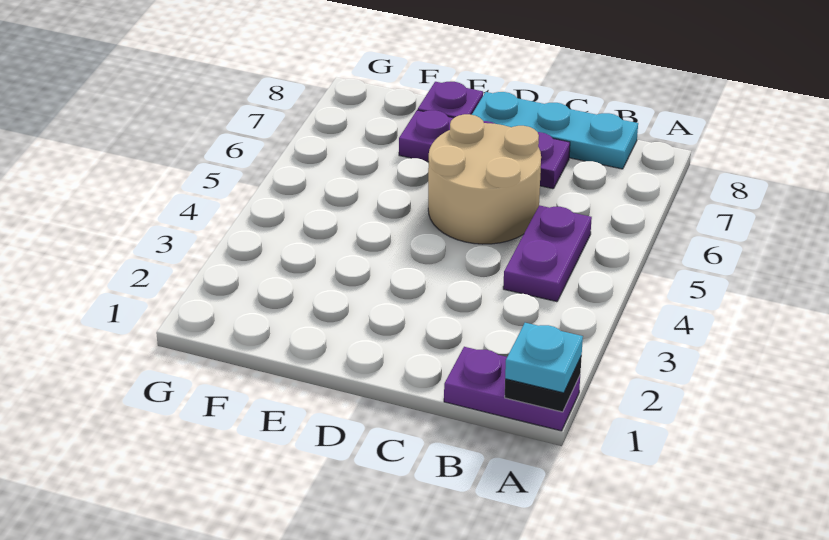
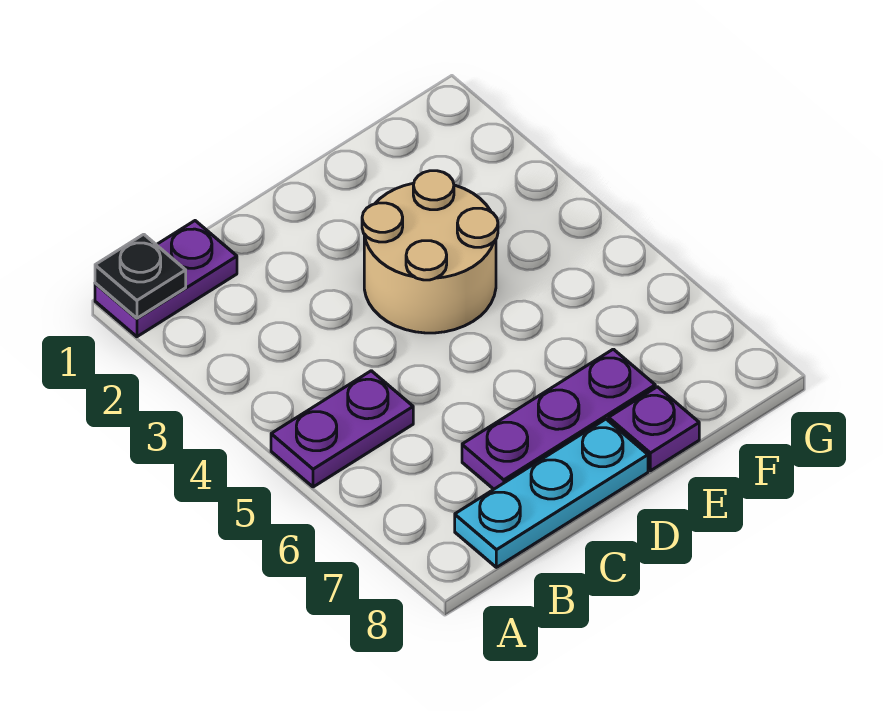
cyan plate A1 level 3 -> none
purple plate B4:B5 level 1 -> purple plate A5:B5 level 1
tan round brick C5:D6 level 1 -> tan round brick D3:E4 level 1

